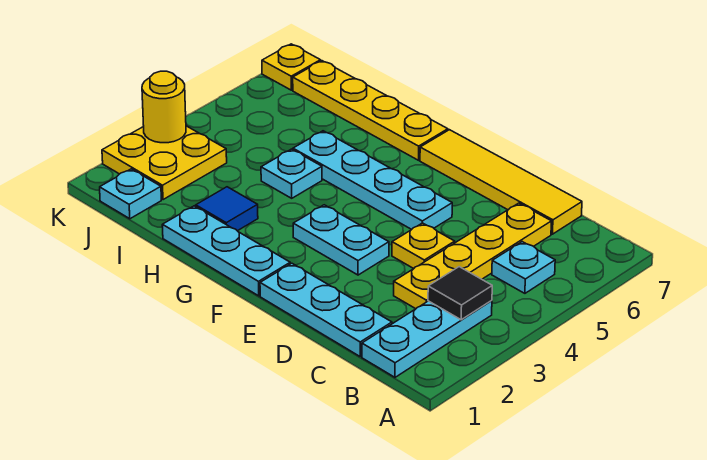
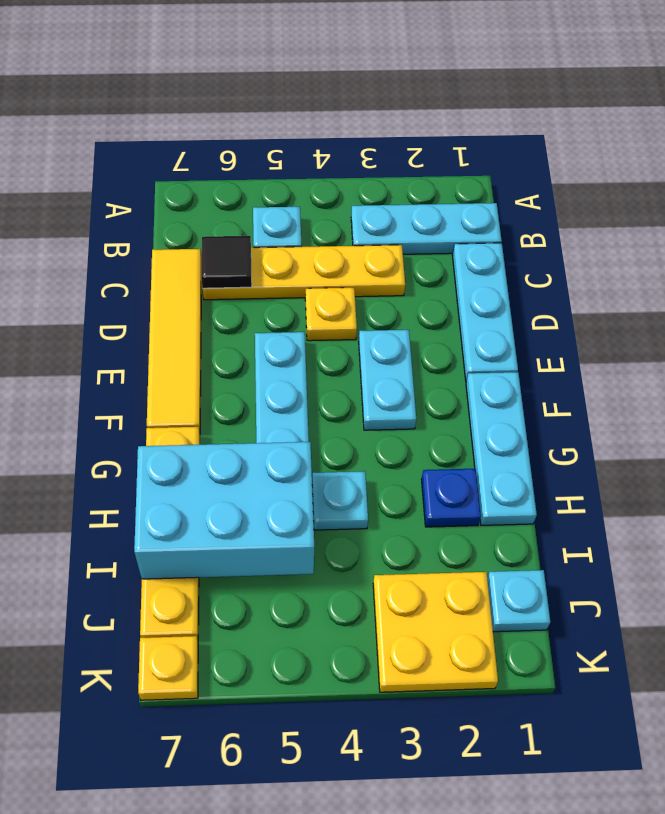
black tile B3 level 2 -> black tile C6 level 2
blue tile H2 level 1 -> blue plate H2 level 1
none -> cyan brick H5:I7 level 2
yellow round brick K3 level 2 -> none

